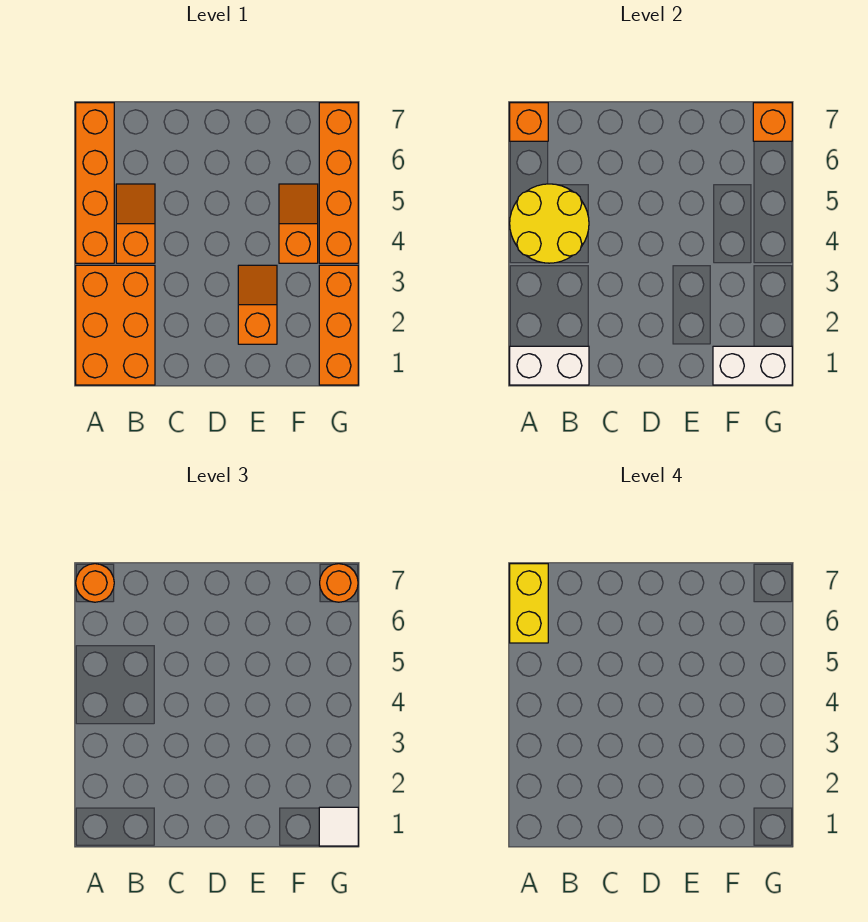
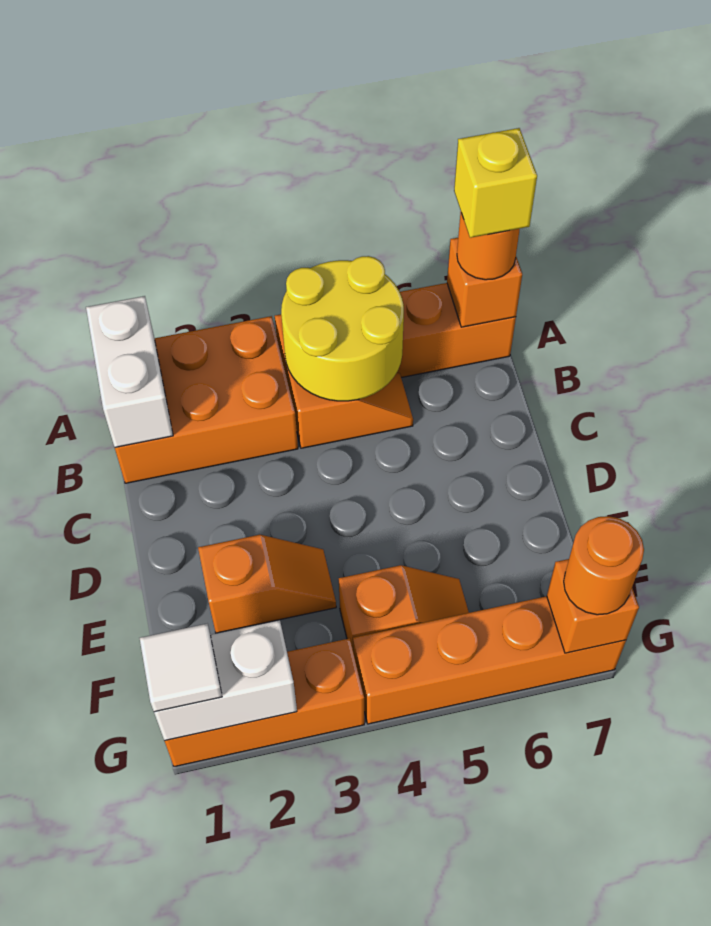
yellow brick A6:A7 level 4 -> yellow brick A7 level 4
white brick F1:G1 level 2 -> white brick G1:G2 level 2

